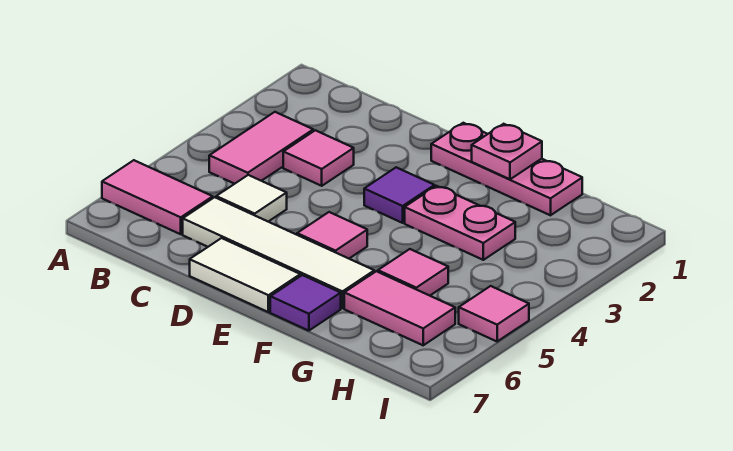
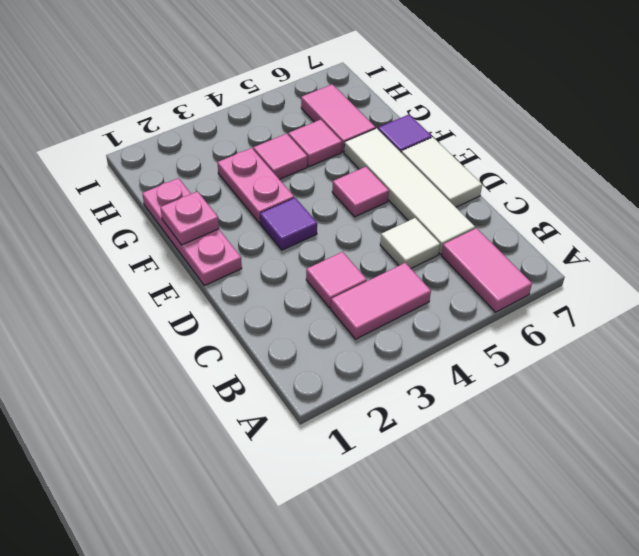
pink tile I5 level 1 -> pink tile G4 level 1

